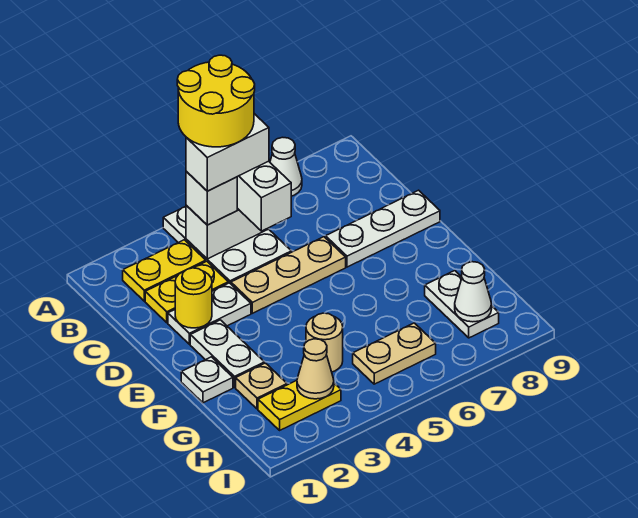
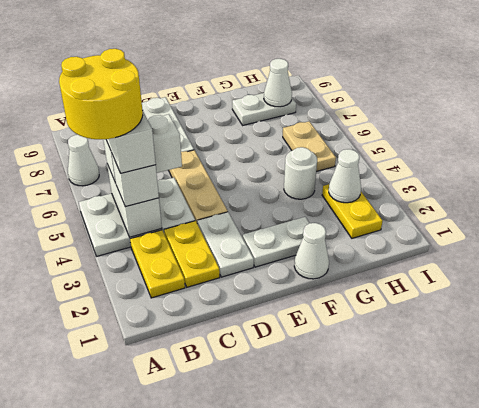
yellow round brick D2 level 2 -> none
white plate F1 level 1 -> white cone F1 level 1
tan plate G2 level 1 -> none
tan round brick G4 level 1 -> white round brick G4 level 1
tan cone H3 level 2 -> white cone H3 level 2

